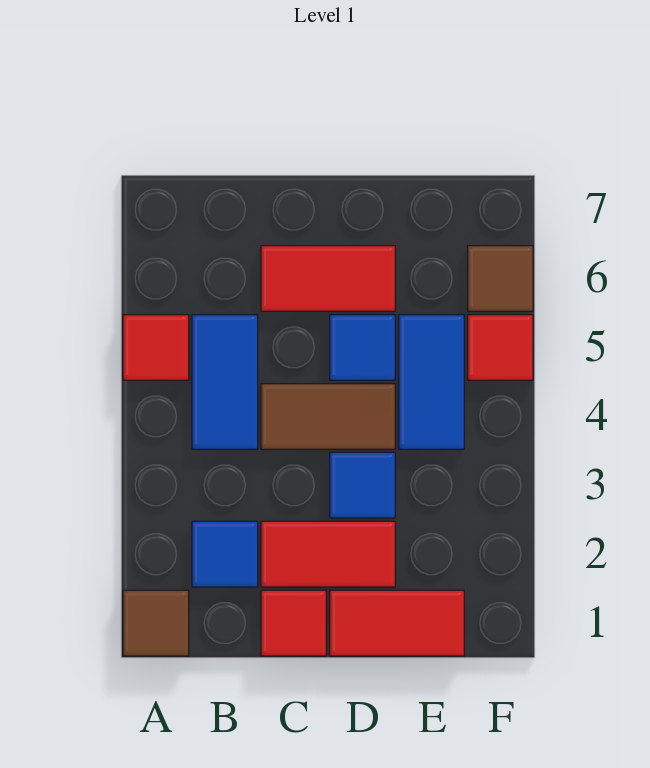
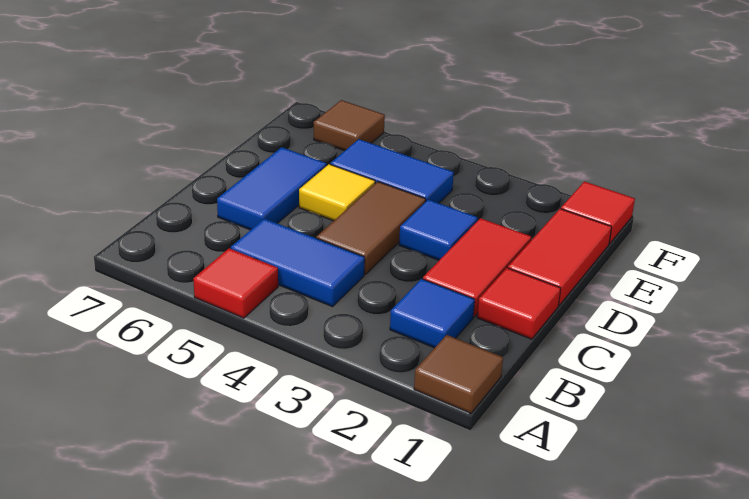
red tile C6:D6 level 1 -> blue tile C6:D6 level 1
blue tile D5 level 1 -> yellow tile D5 level 1
red tile F5 level 1 -> red tile F1 level 1

